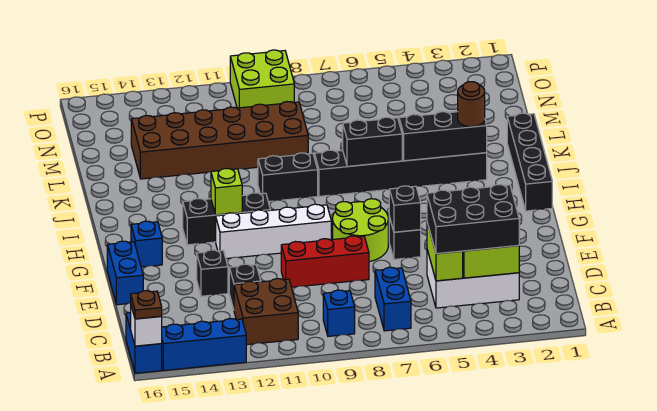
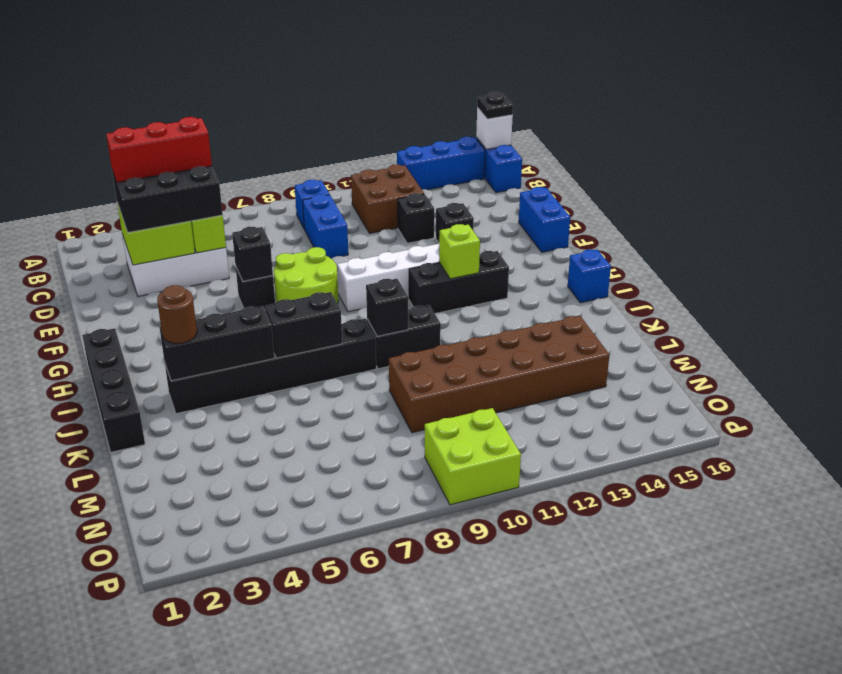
brown plate A16 level 3 -> black plate A16 level 3
blue brick B7:C7 level 1 -> blue brick C9:D9 level 1
red brick E8:E10 level 1 -> red brick C3:C5 level 4
blue brick G15 level 1 -> blue brick I16 level 1
none -> black brick J9 level 2

